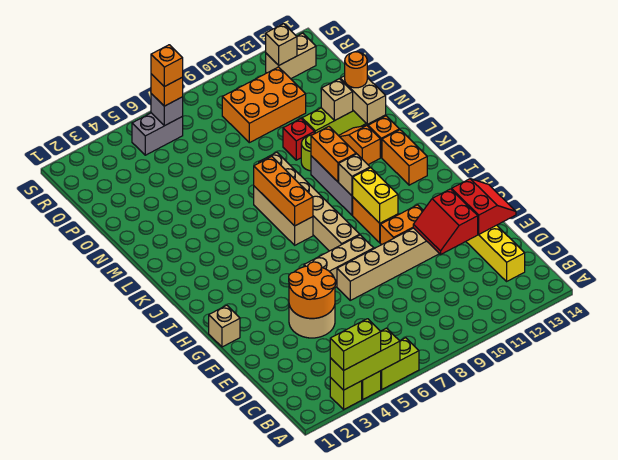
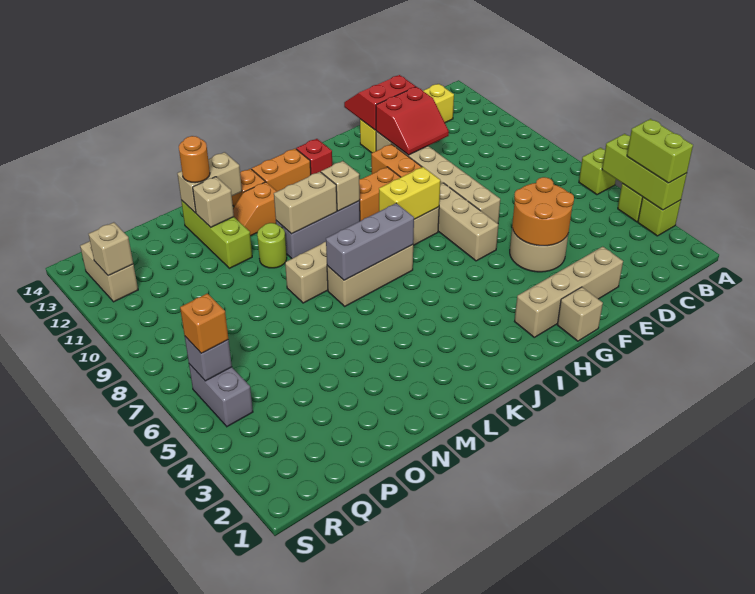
lime brick A5:A6 level 1 -> lime brick A6 level 1
none -> tan brick E2:H2 level 1
yellow brick H10:I10 level 2 -> yellow brick H8:I8 level 2
orange brick J7:L7 level 2 -> grey brick J7:L7 level 2
orange brick K10:L10 level 2 -> tan brick K10:L10 level 2
red brick N10 level 1 -> red brick I13 level 1
orange brick P9:Q11 level 1 -> none
orange brick R6 level 4 -> none

